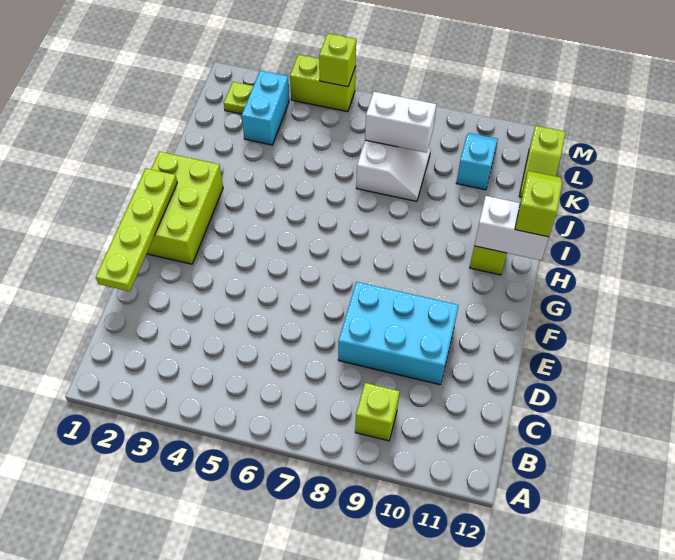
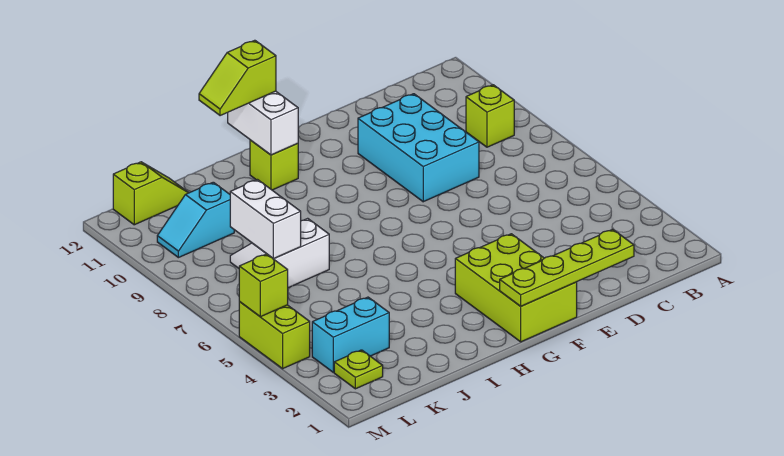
lime brick F1:H2 level 1 -> lime brick F1:G3 level 1

